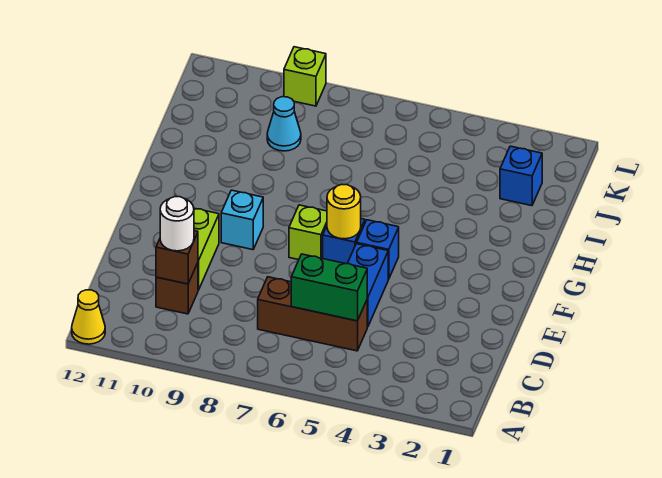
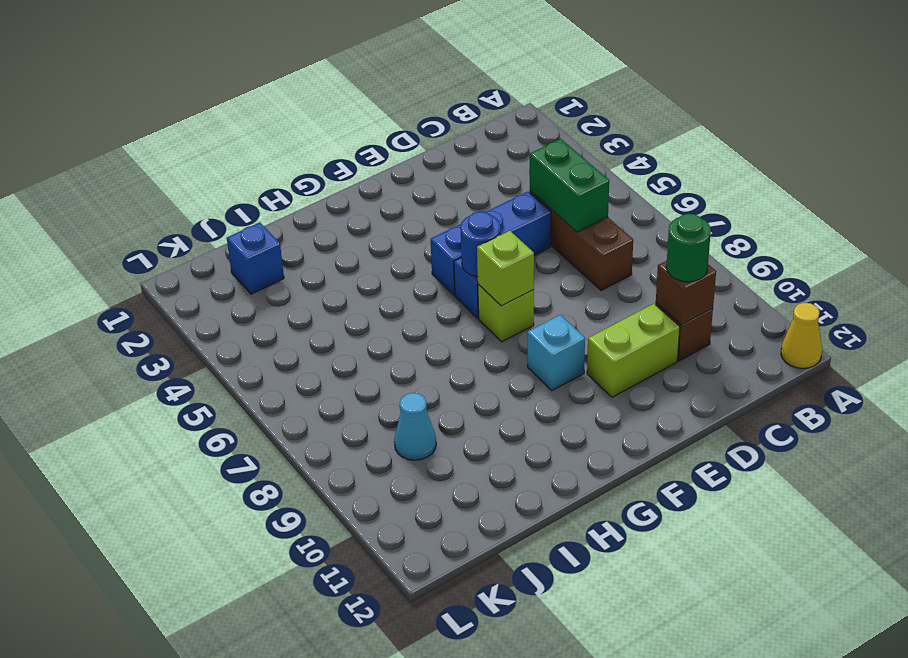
white round brick C10 level 3 -> green round brick C10 level 3
yellow round brick F6 level 2 -> blue round brick F6 level 2
lime brick L9 level 1 -> lime brick F7 level 2

